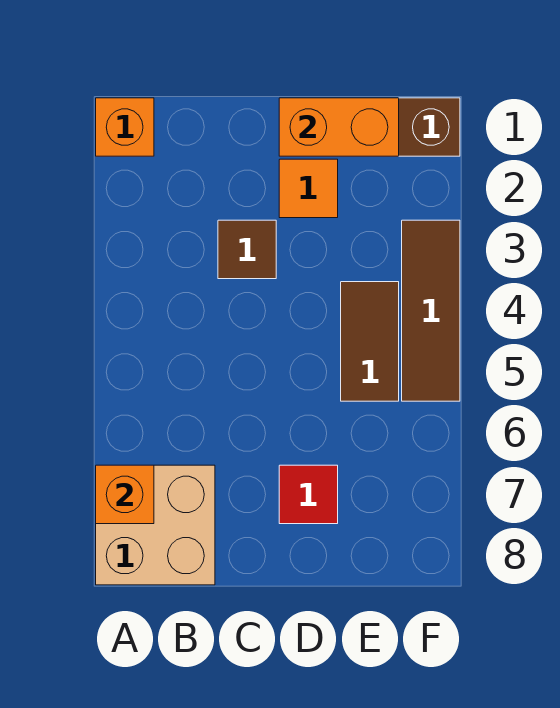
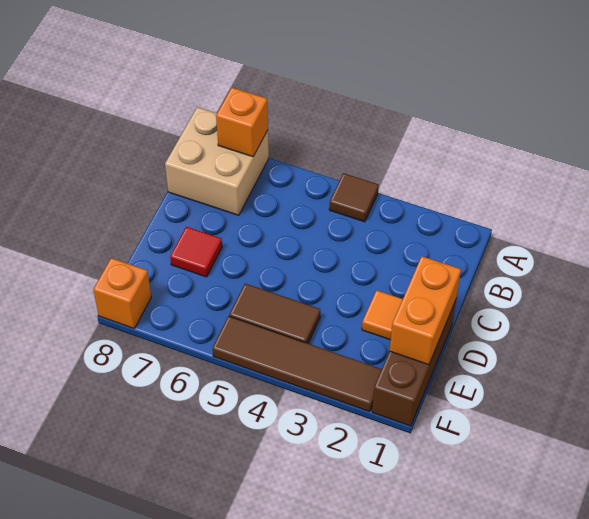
orange brick A1 level 1 -> orange brick F8 level 1
brown tile C3 level 1 -> brown tile A4 level 1
brown tile F3:F5 level 1 -> brown tile F2:F5 level 1

